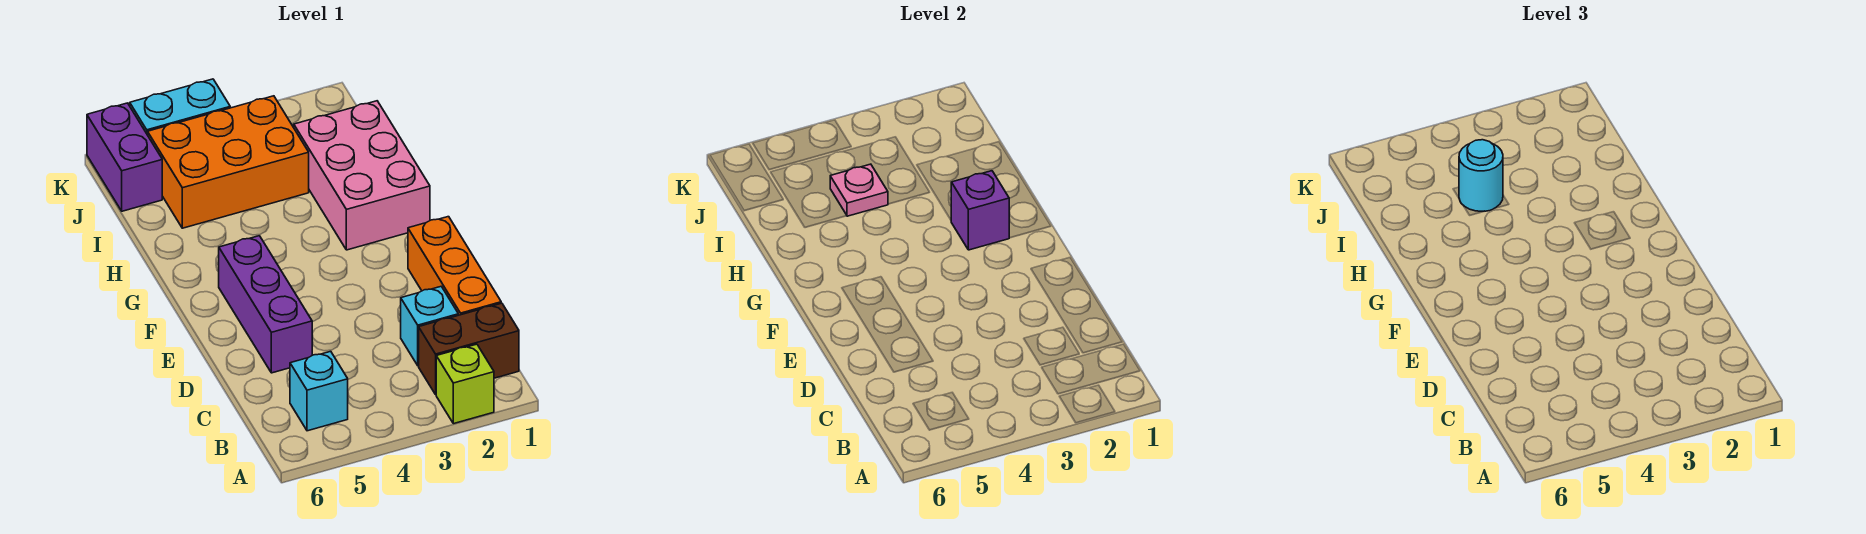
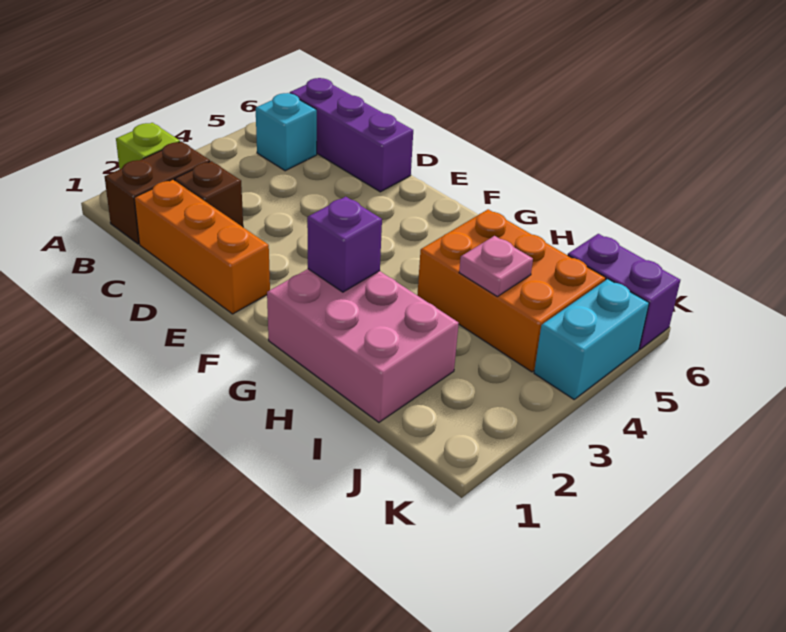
cyan brick C2 level 1 -> brown brick C2 level 1
purple brick D5:F5 level 1 -> purple brick B6:D6 level 1
orange brick I3:J5 level 1 -> orange brick H4:J5 level 1
cyan round brick I4 level 3 -> none

